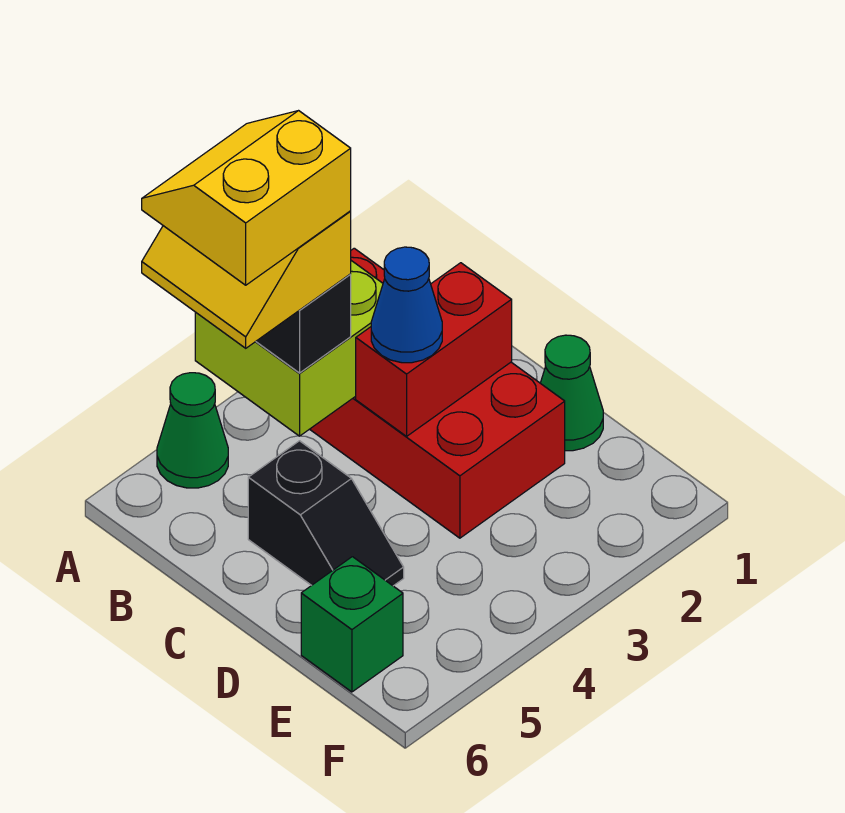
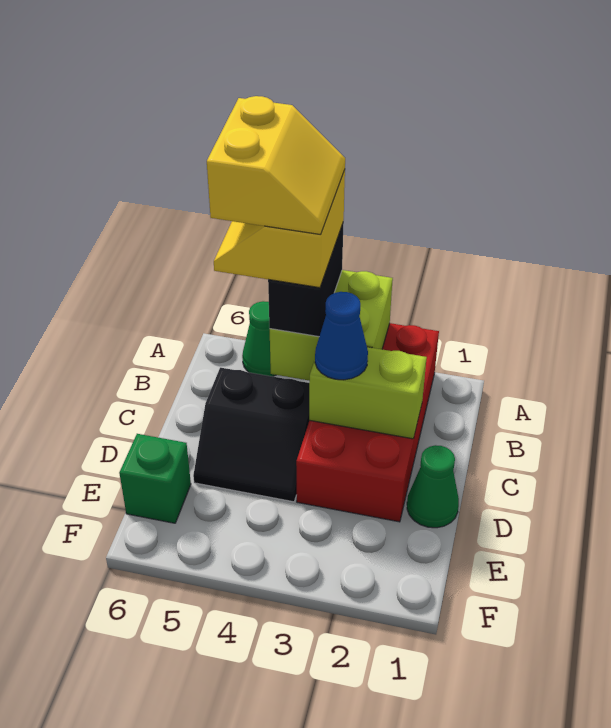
yellow slope A4:B5 level 5 top B -> yellow slope A4:B5 level 5 top 5
red brick C2:C3 level 2 -> lime brick C2:C3 level 2
black slope C5:D5 level 1 top C -> black slope C4:D5 level 1 top C

